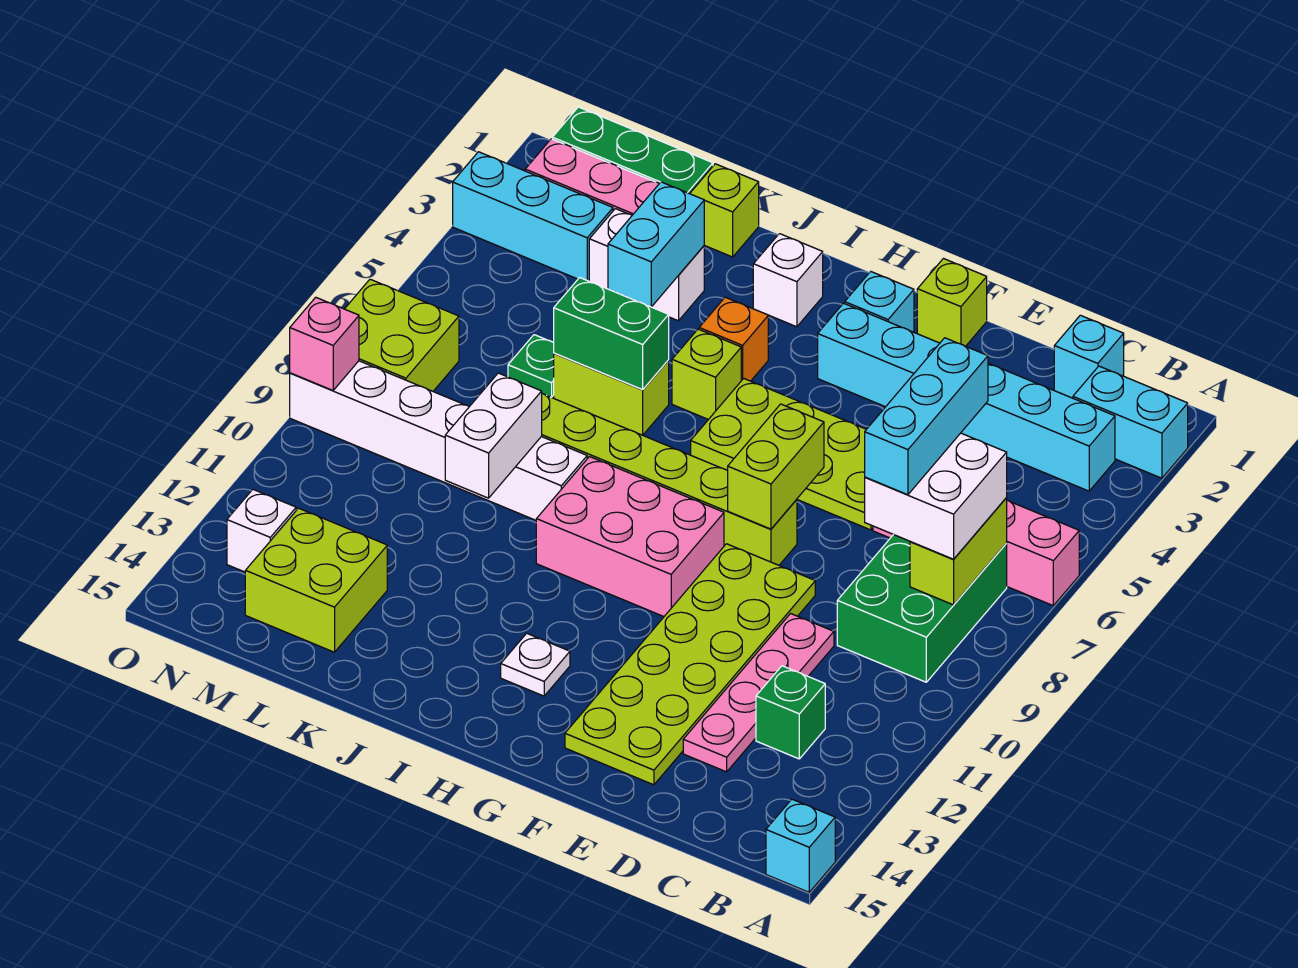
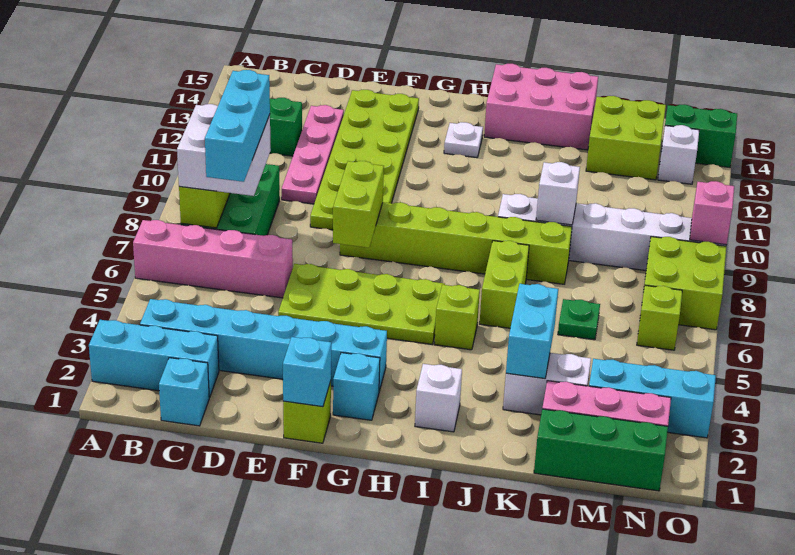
cyan brick A2:B2 level 1 -> cyan brick A2:C2 level 1
cyan brick A15 level 1 -> cyan brick F1 level 2
pink brick G9:I10 level 1 -> pink brick I14:K15 level 1
orange brick I4 level 1 -> none
lime brick J6:K6 level 1 -> lime brick J6:J7 level 1
green brick J6:K6 level 2 -> green brick N14:O14 level 1
lime brick K1 level 1 -> lime brick N6 level 1
white brick K9:K10 level 2 -> white brick K9 level 2

